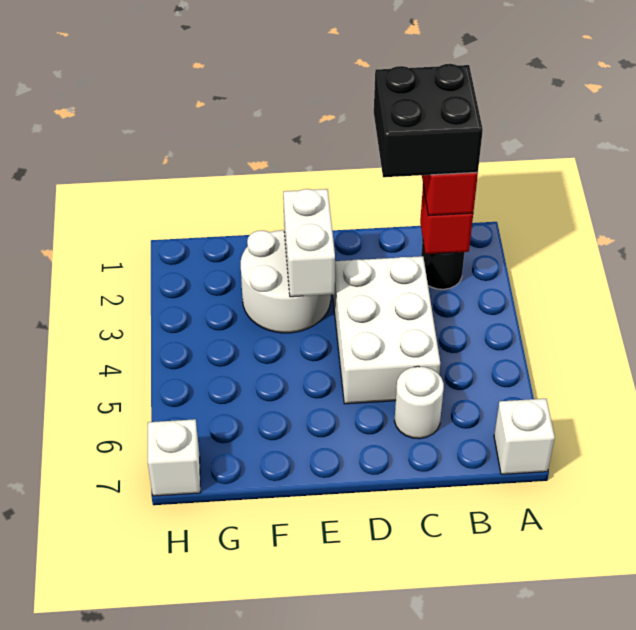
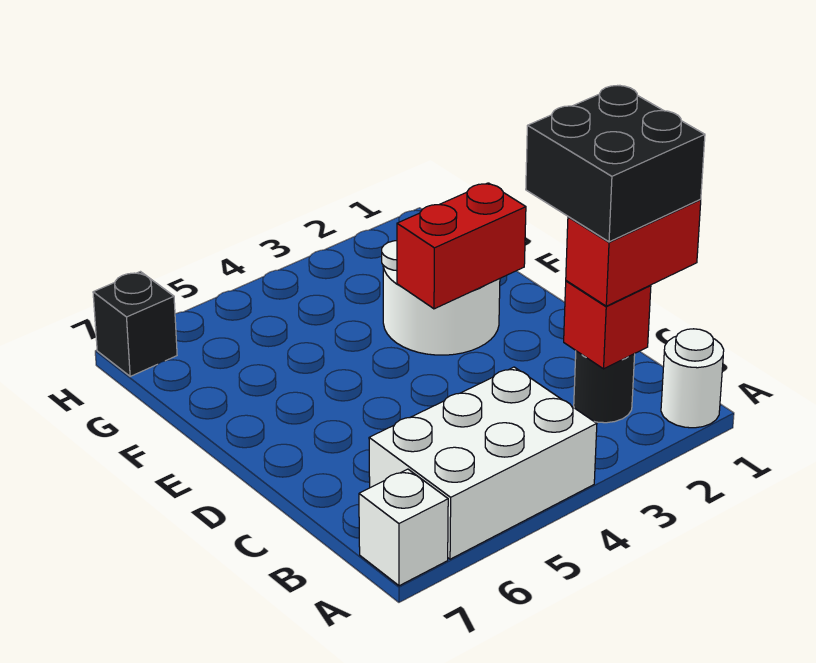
white brick C3:D5 level 1 -> white brick A4:B6 level 1
white round brick C6 level 1 -> white round brick A1 level 1
white brick E2:E3 level 2 -> red brick E2:E3 level 2
white brick H7 level 1 -> black brick H7 level 1

